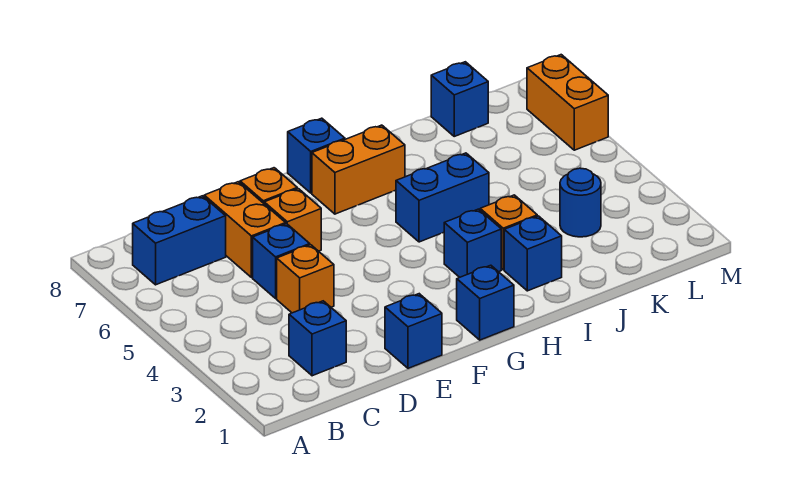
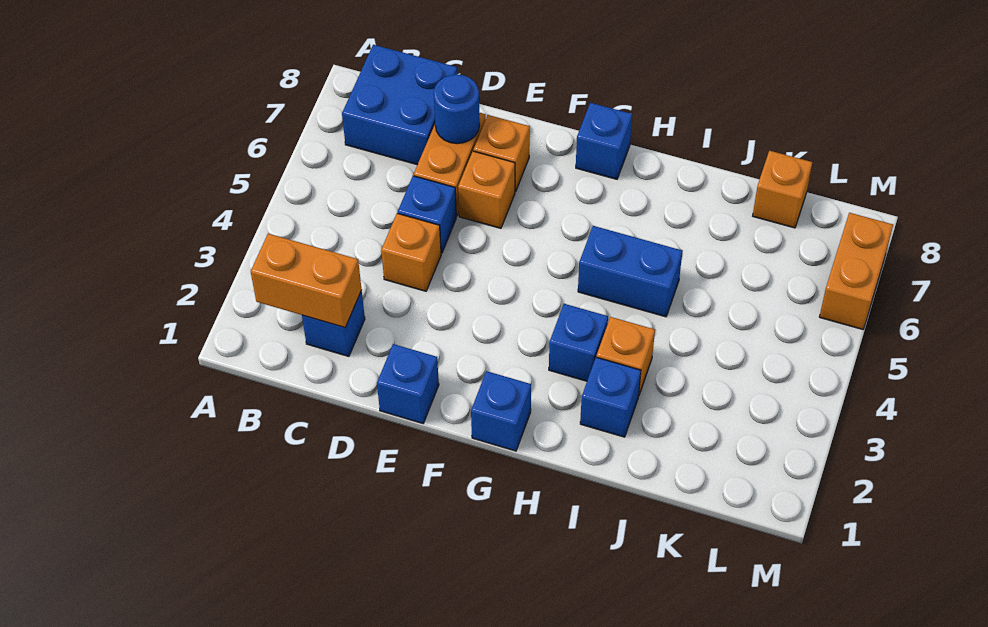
blue brick B7:C7 level 1 -> blue brick B7:C8 level 1
orange brick G7:H7 level 1 -> orange brick B2:C2 level 2
blue round brick K3 level 1 -> blue round brick D7 level 2
blue brick K8 level 1 -> orange brick K8 level 1

